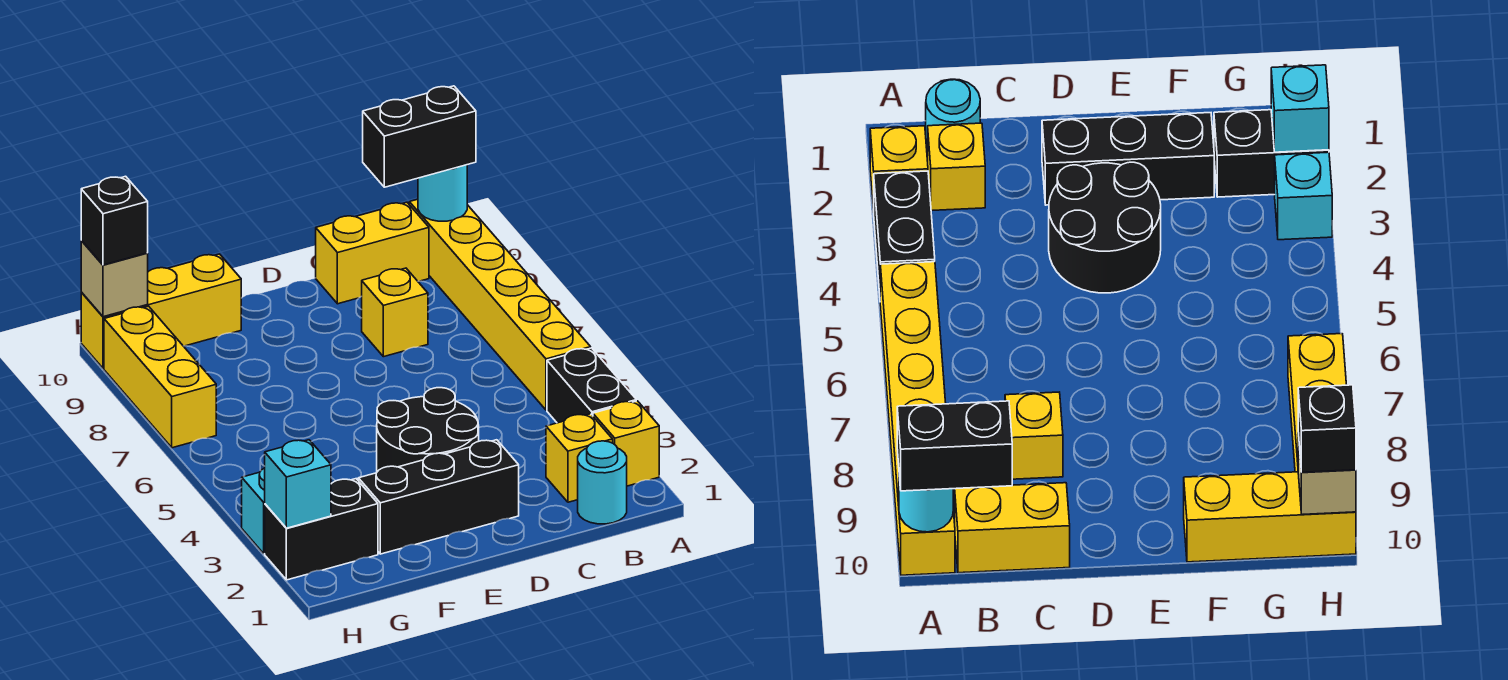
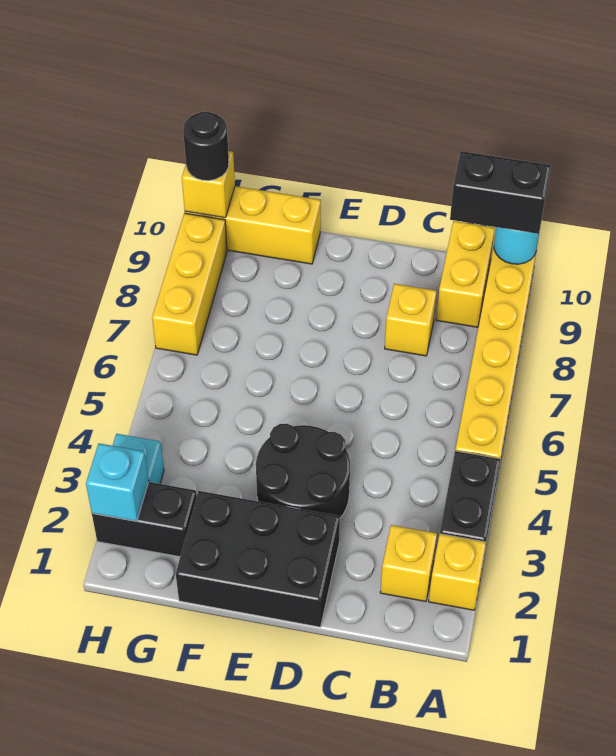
cyan round brick B1 level 1 -> none
yellow brick B10:C10 level 1 -> yellow brick B9:B10 level 1
black brick D2:F2 level 1 -> black brick D1:F2 level 1
tan brick H10 level 2 -> yellow brick H10 level 2
black brick H10 level 3 -> black round brick H10 level 3

